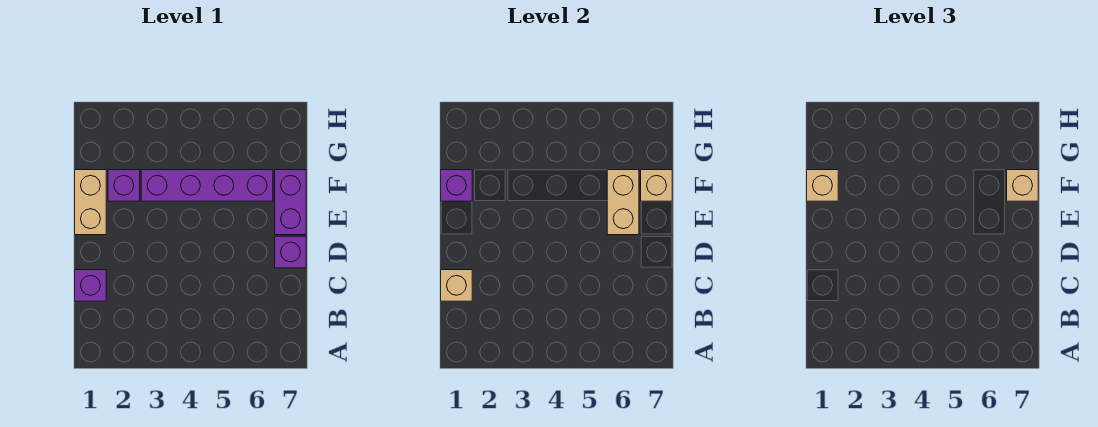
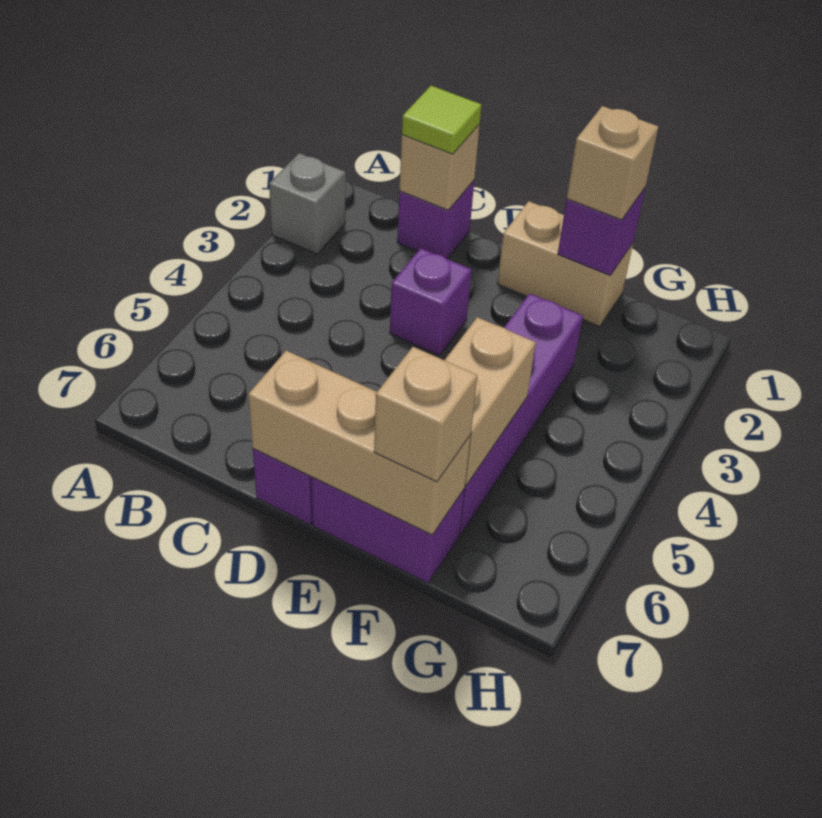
none -> grey brick A2 level 1
none -> lime tile C1 level 3
tan brick E6:F6 level 2 -> tan brick F5:F6 level 2
purple brick F2 level 1 -> purple brick D3 level 1
tan brick F7 level 2 -> tan brick D7:F7 level 2

